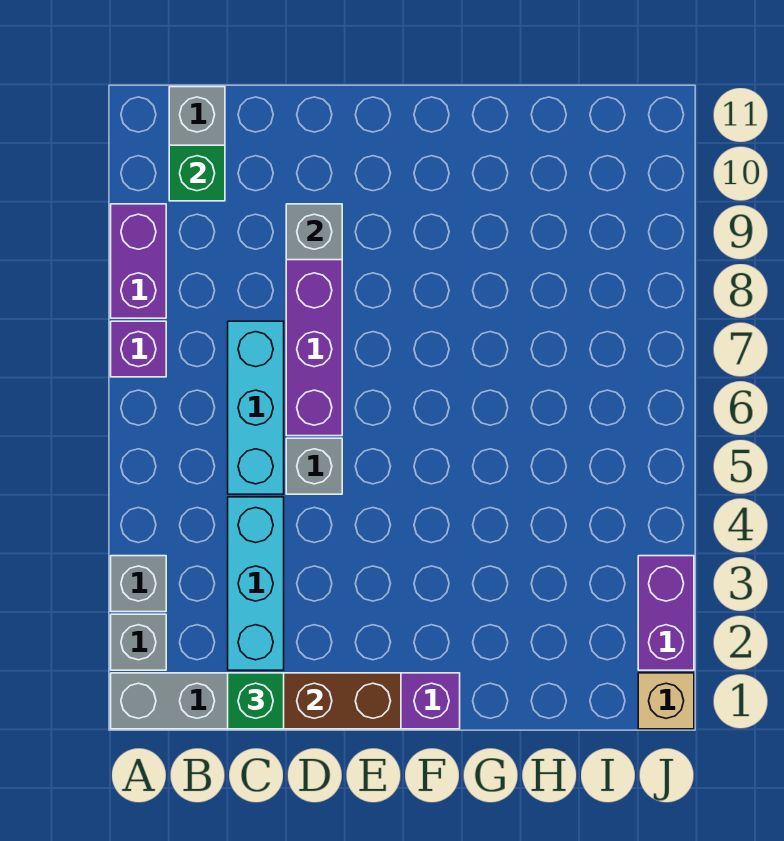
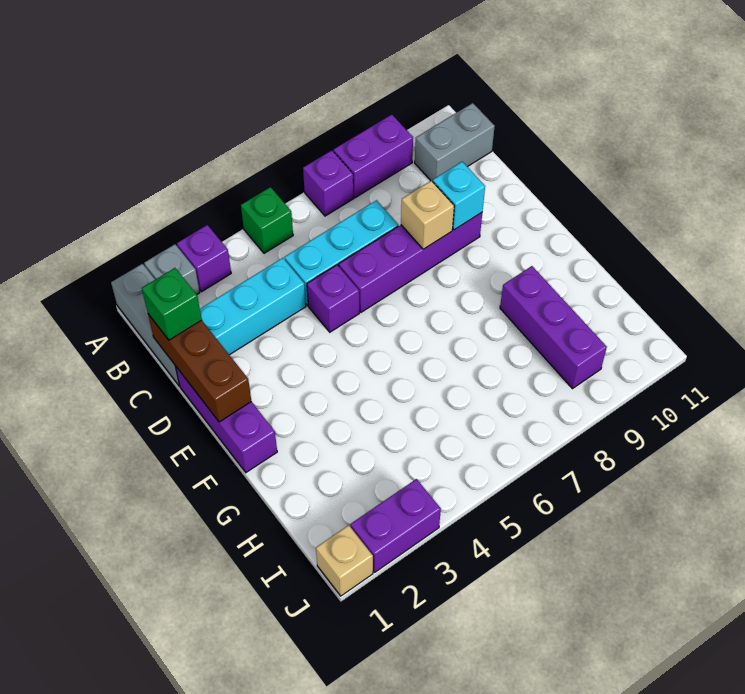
grey brick A3 level 1 -> purple brick A3 level 1
green brick B10 level 2 -> green brick A5 level 1
grey brick D5 level 1 -> purple brick D5 level 1
none -> tan brick D8 level 2
grey brick D9 level 2 -> cyan brick D9 level 2
none -> purple brick G9:I9 level 1

